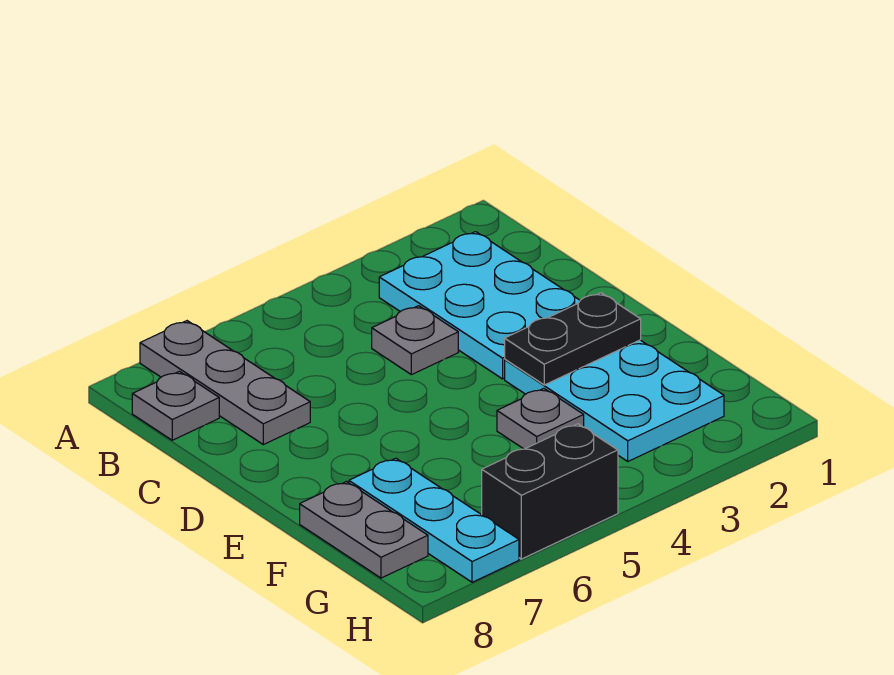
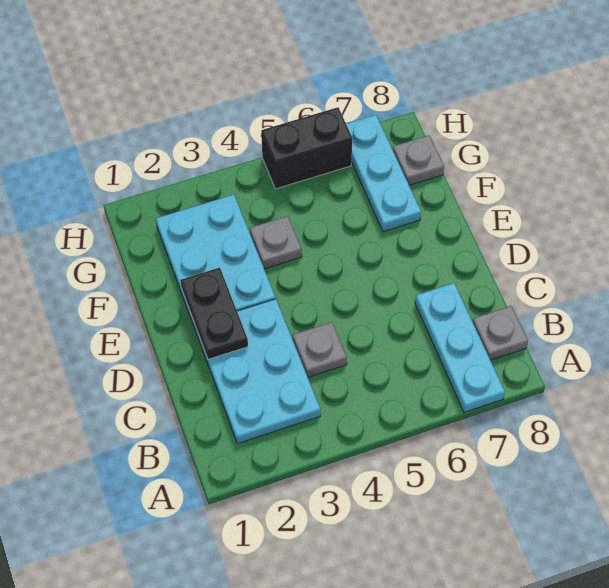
grey plate A7:C7 level 1 -> cyan plate A7:C7 level 1
black plate E2:E3 level 2 -> black plate D2:E2 level 2
grey plate F8:G8 level 1 -> grey plate G8 level 1

